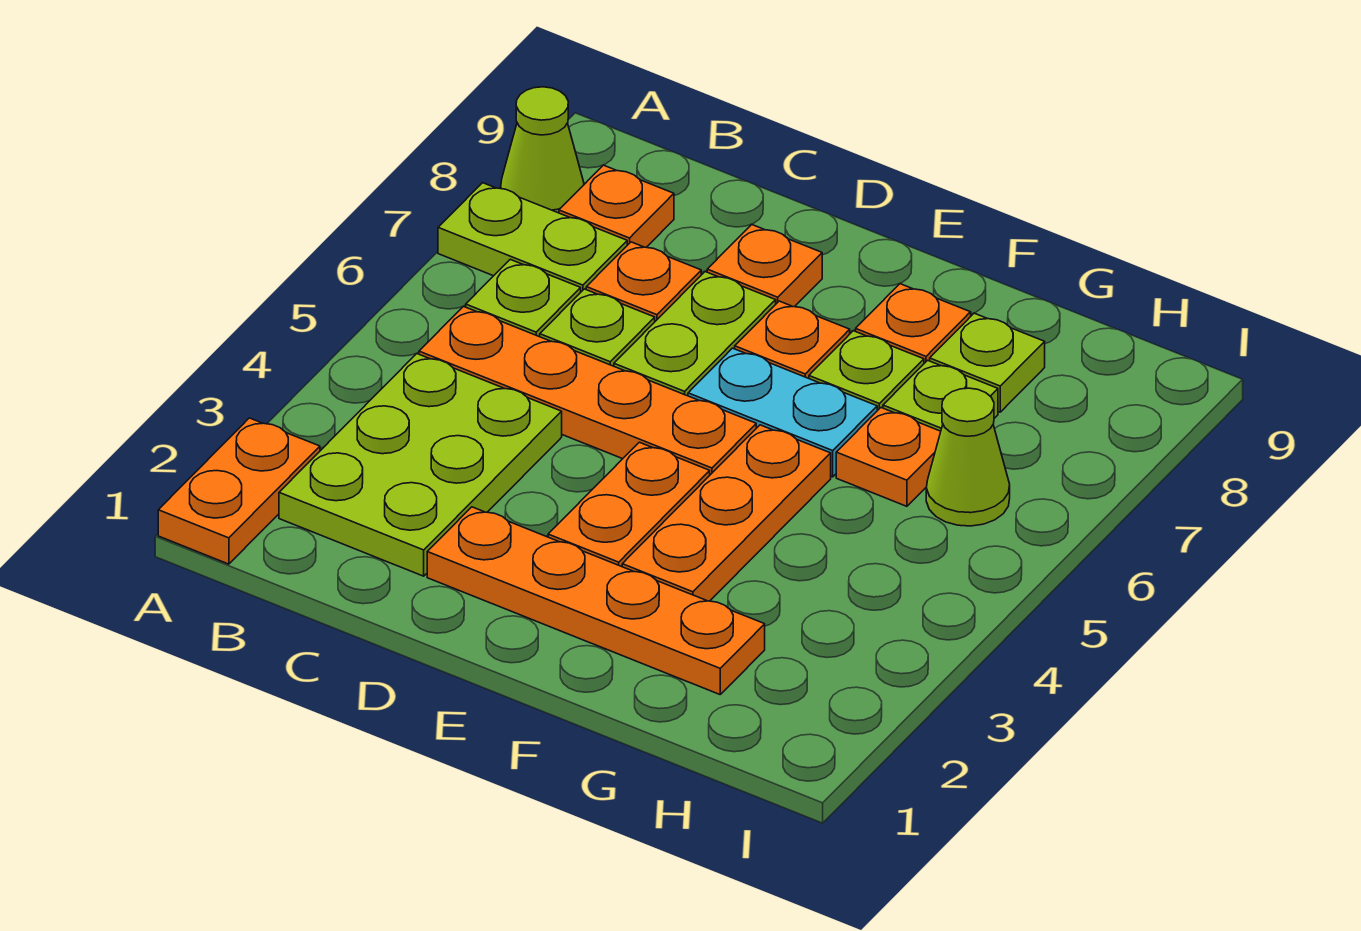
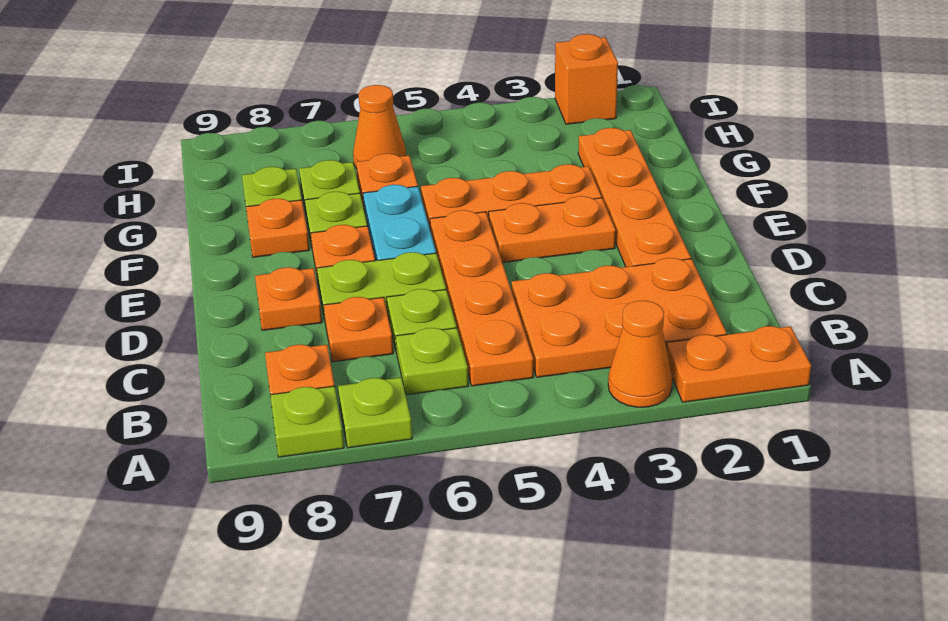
none -> orange cone A3 level 1
lime plate A7:B7 level 1 -> lime plate A7 level 1
lime cone A8 level 1 -> lime plate A8 level 1
lime plate B2:C4 level 1 -> orange plate B2:C4 level 1
lime cone H6 level 1 -> orange cone H6 level 1
none -> orange brick I2 level 1

